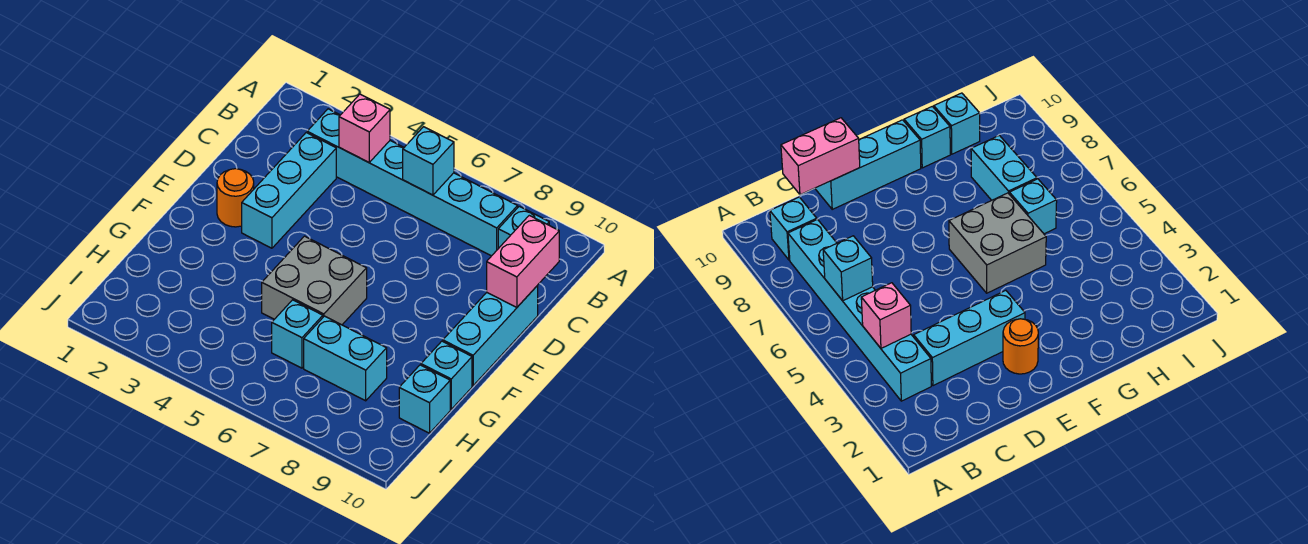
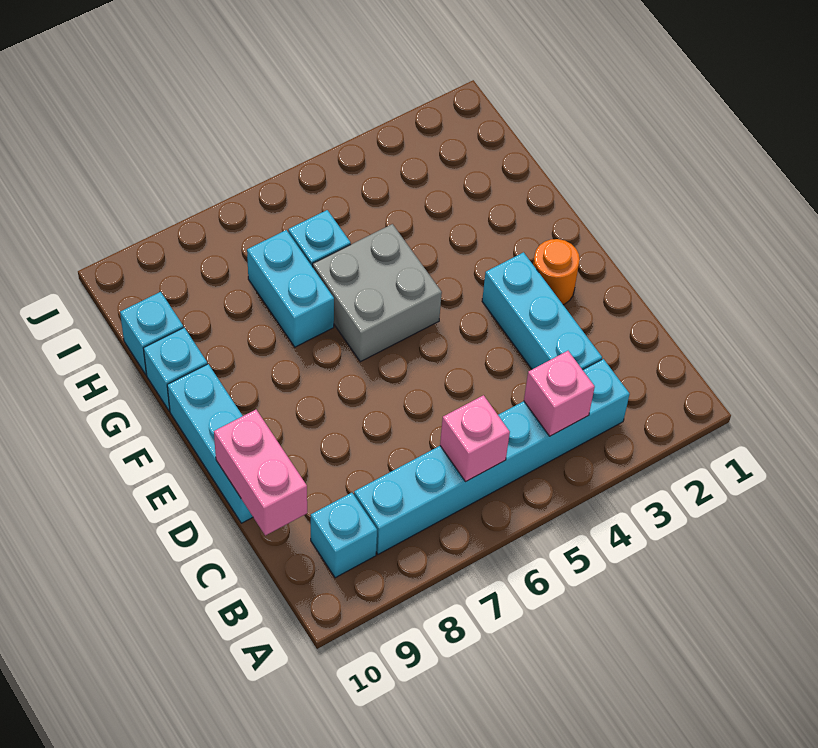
cyan brick B6 level 2 -> pink brick B6 level 2
cyan brick H7:H8 level 1 -> cyan brick G7:H7 level 1

